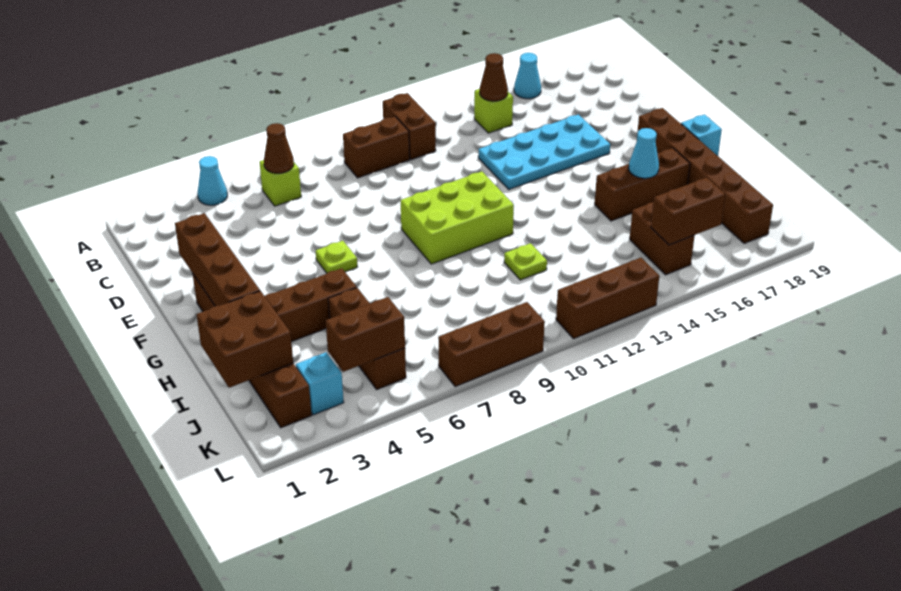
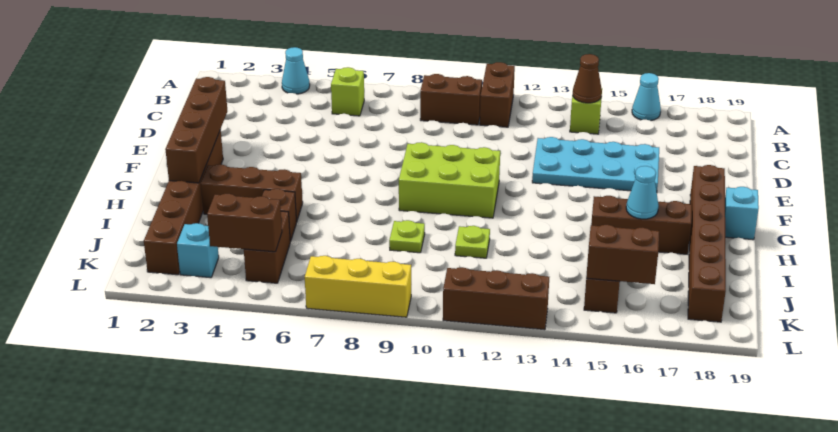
brown cone B6 level 2 -> none
lime plate F6 level 1 -> lime plate I9 level 1
brown brick I1:J2 level 2 -> none
brown brick L7:L9 level 1 -> yellow brick L7:L9 level 1

